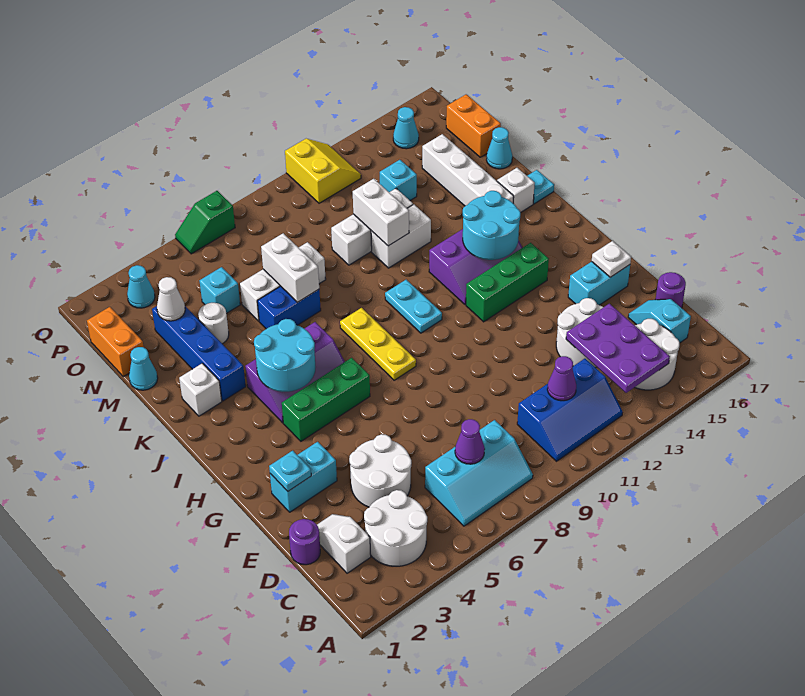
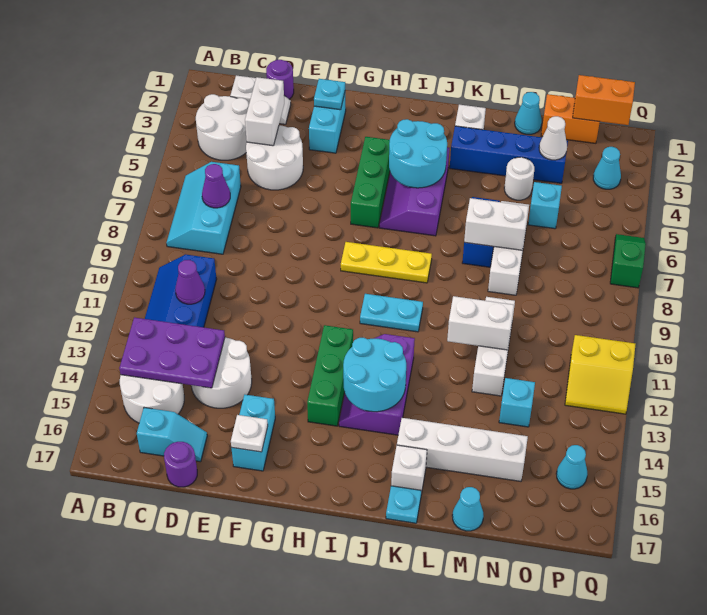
white brick L11:L12 level 1 -> white brick D3:D4 level 2
orange brick N17:O17 level 1 -> orange brick O1:P1 level 2

